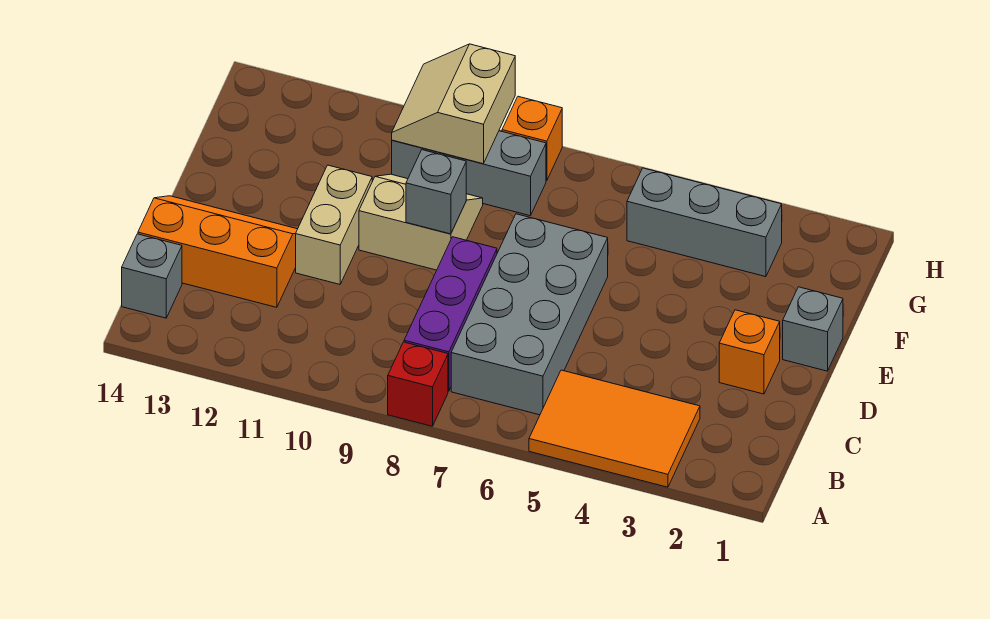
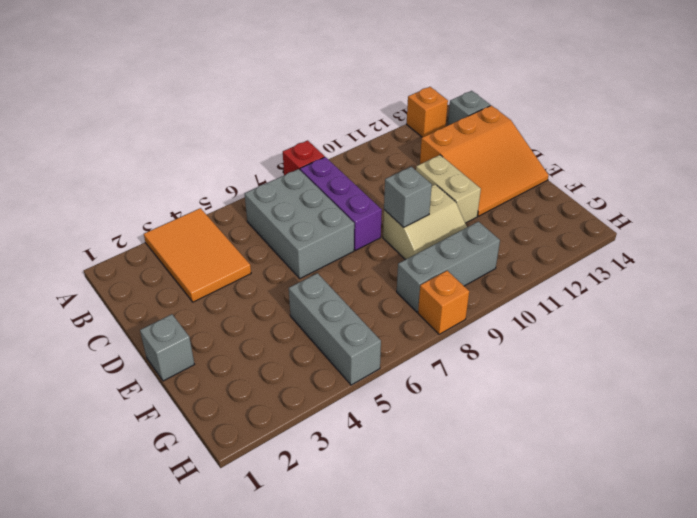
orange tile A3:B5 level 1 -> orange tile A3:C4 level 1
grey brick B6:E7 level 1 -> grey brick B6:D7 level 1
orange slope C12:D14 level 1 top C -> orange slope C12:E14 level 1 top C
orange brick D2 level 1 -> orange brick A13 level 1
grey brick G3:G5 level 1 -> grey brick F5:H5 level 1
tan slope G9:H10 level 2 top 9 -> none

